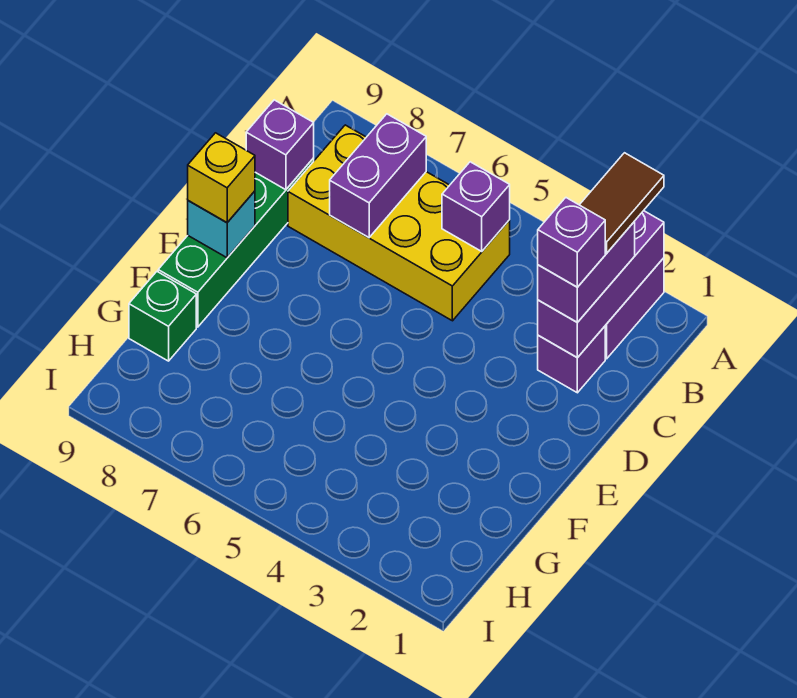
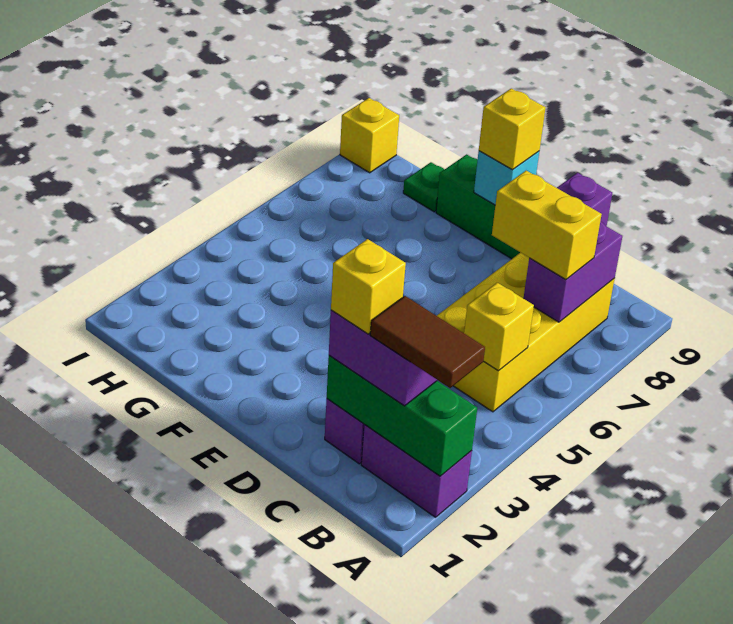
purple brick A2:C2 level 2 -> green brick A2:C2 level 2
purple brick B5 level 2 -> yellow brick B5 level 2
purple brick B7:C7 level 2 -> purple brick B7:B8 level 2
none -> yellow brick B7:C7 level 3
purple brick C2 level 4 -> yellow brick C2 level 4
green brick G9 level 1 -> green plate G9 level 1
none -> yellow brick I9 level 1

